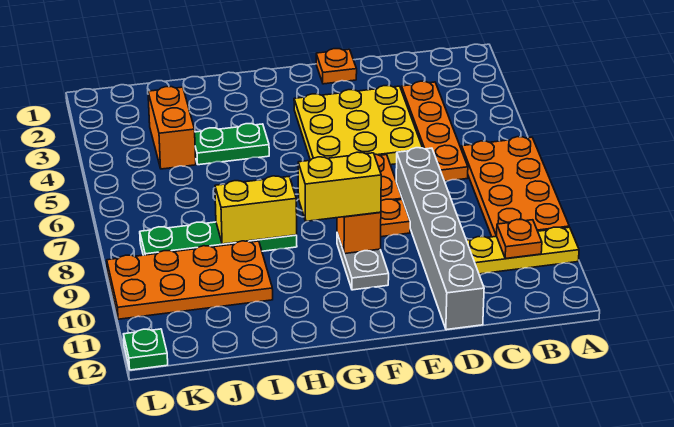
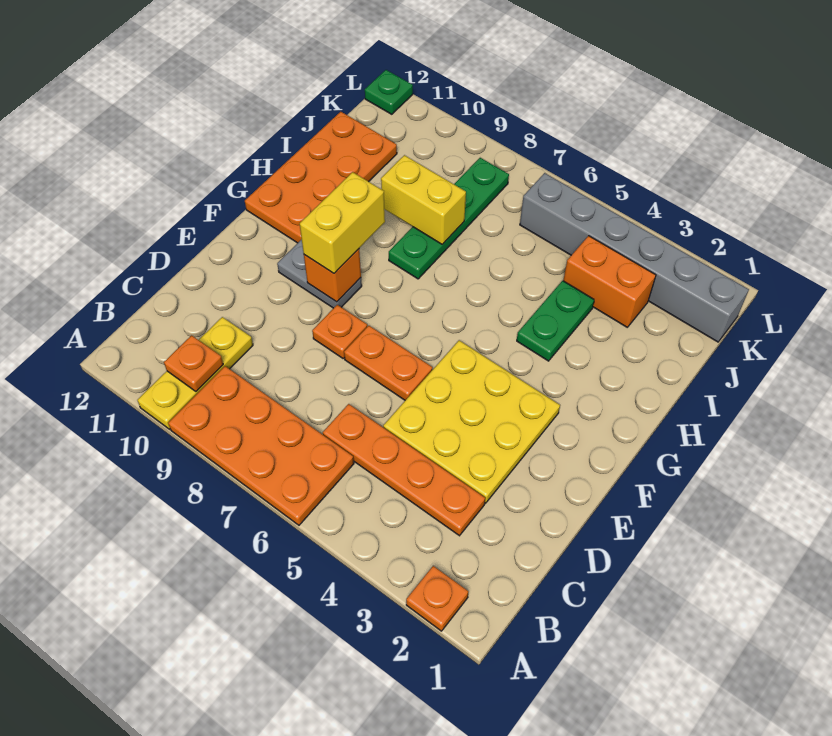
grey brick D7:D12 level 1 -> grey brick K1:K6 level 1
orange plate E1 level 1 -> orange plate A2 level 1
yellow brick H8:I8 level 2 -> yellow brick I8:I9 level 2
orange plate I9:L10 level 1 -> orange plate G11:J12 level 1

